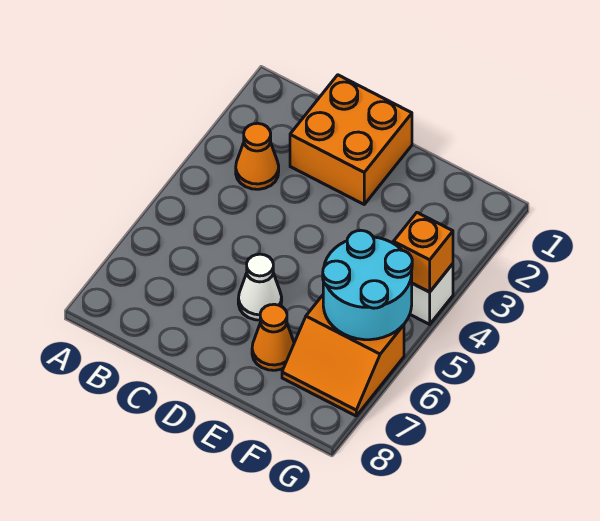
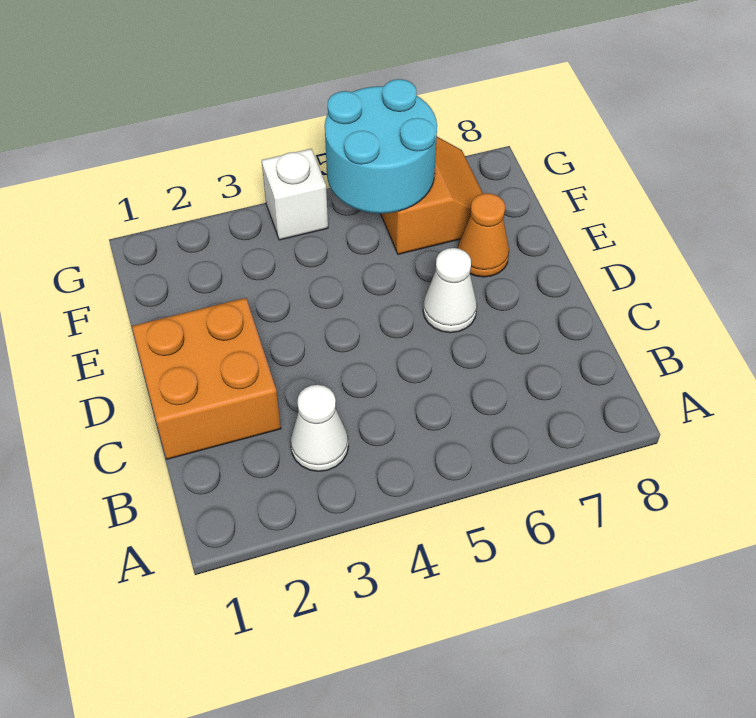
orange cone B3 level 1 -> white cone B3 level 1
orange brick G4 level 2 -> none

